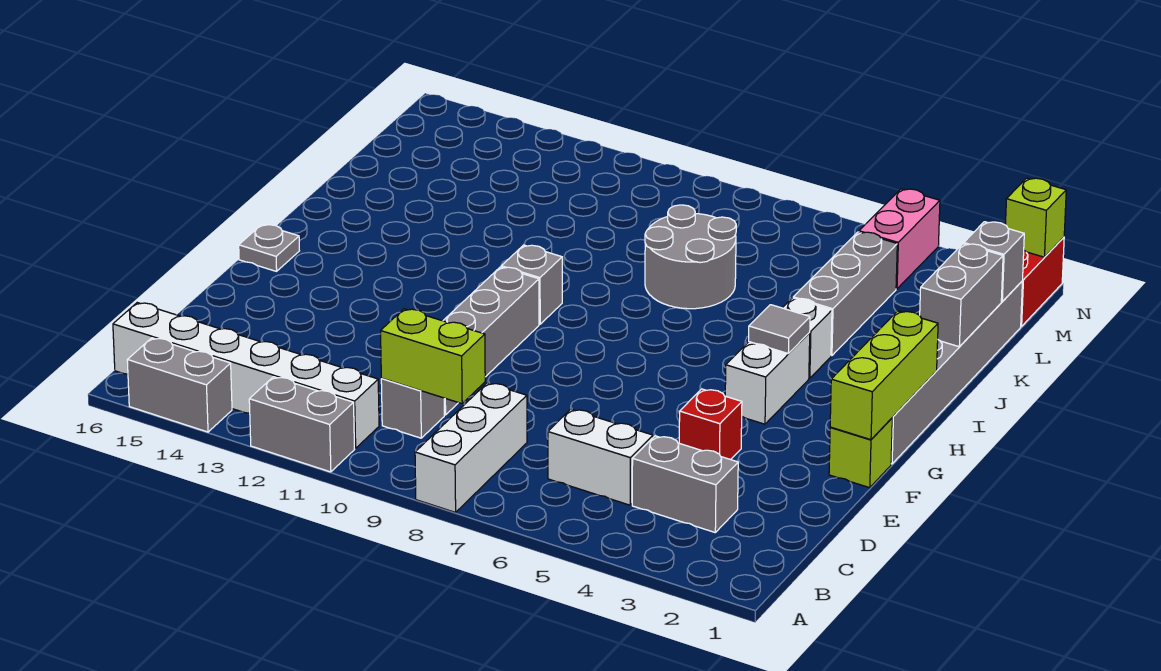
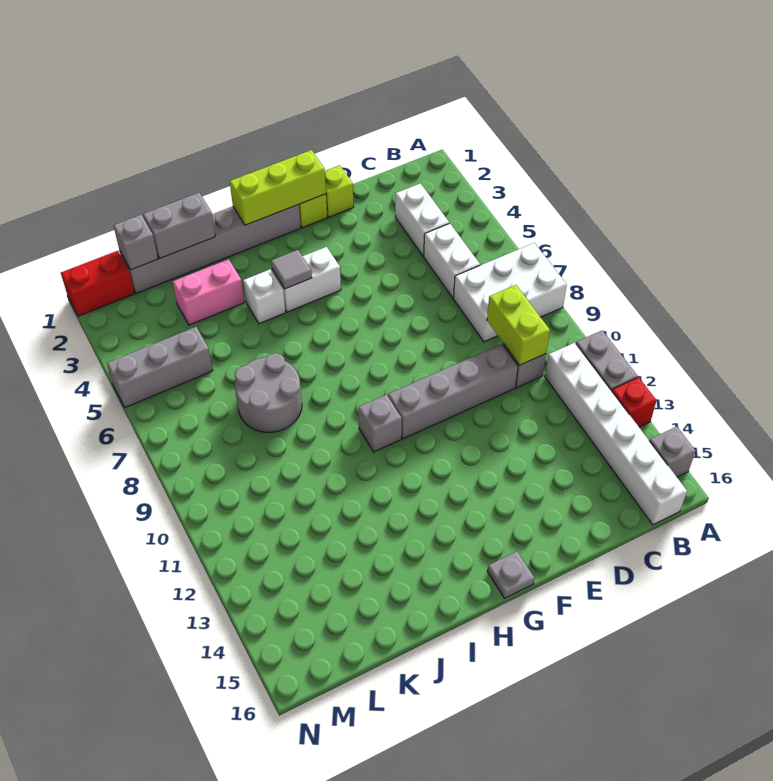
white brick A8:C8 level 1 -> white brick A7:C8 level 1
grey brick A14:A15 level 1 -> grey brick A15 level 1
grey brick C3:C4 level 1 -> white brick C3:C4 level 1
red brick E4 level 1 -> red brick A13 level 1
grey brick J4:L4 level 1 -> grey brick L5:N5 level 1
pink brick M4:N4 level 1 -> pink brick J3:K3 level 1
lime brick N1 level 2 -> lime brick E1 level 1

